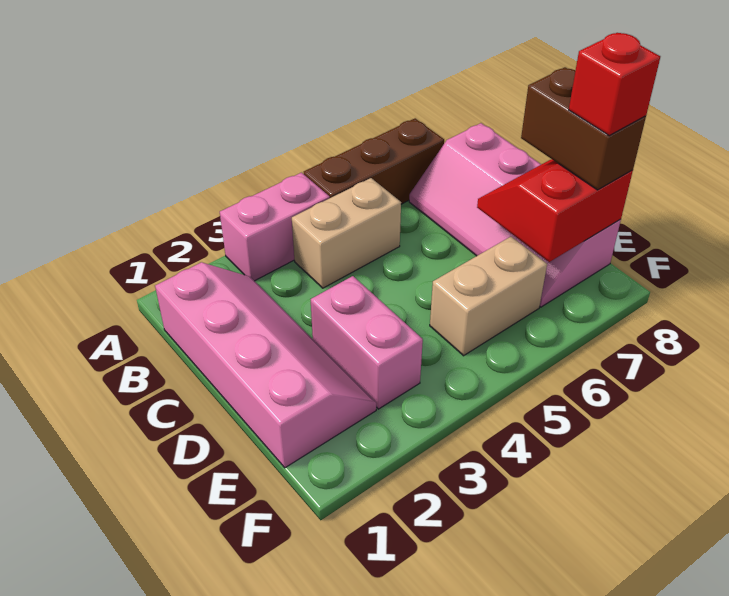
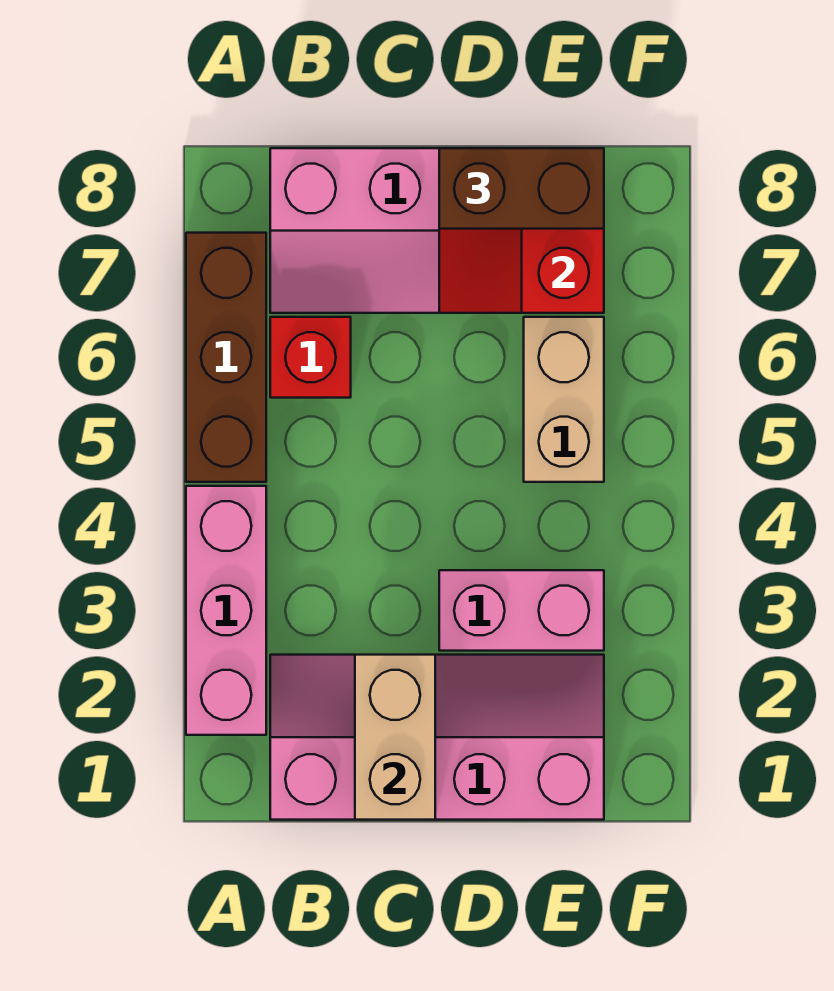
pink brick A3:A4 level 1 -> pink brick A2:A4 level 1
tan brick B4:B5 level 1 -> tan brick C1:C2 level 2
red brick E8 level 4 -> red brick B6 level 1

